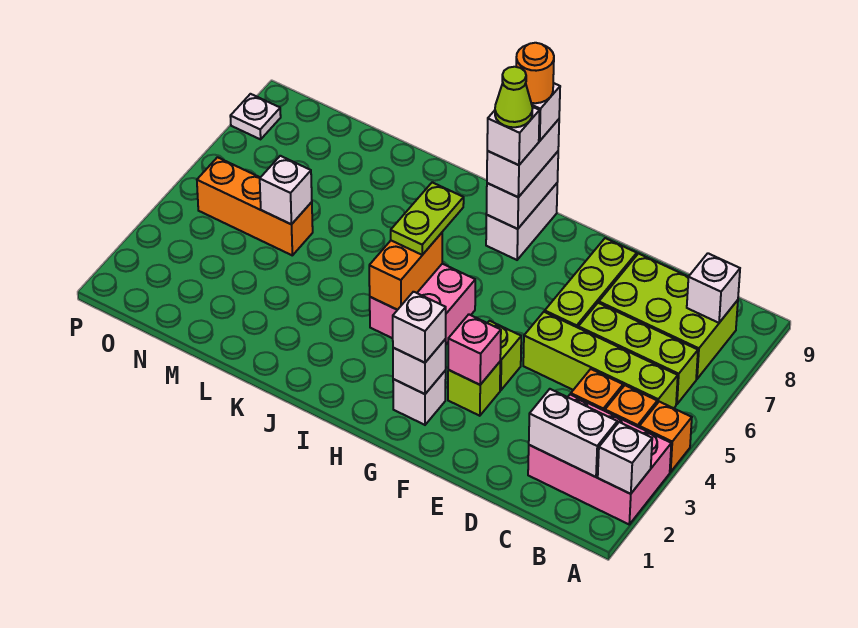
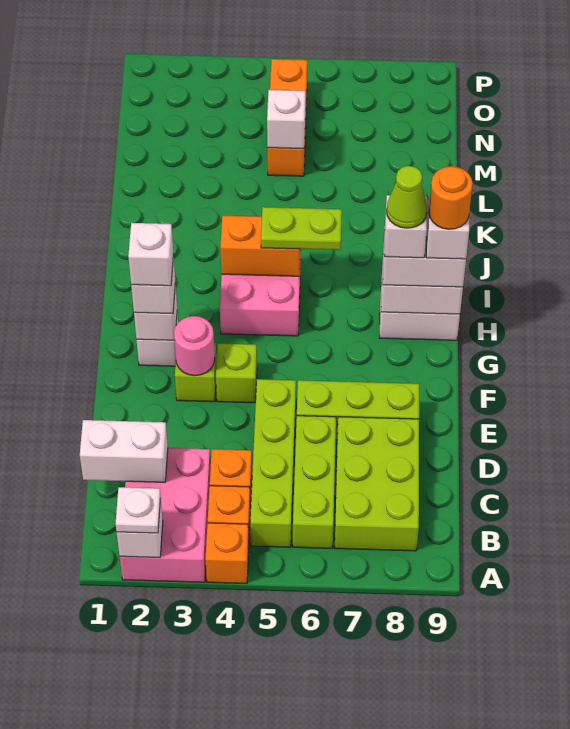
white brick B2:C2 level 2 -> white brick C1:C2 level 2
white brick B8 level 2 -> white brick G2 level 4
pink brick F3 level 2 -> pink round brick F3 level 2
white plate P8 level 1 -> white plate A2 level 3

